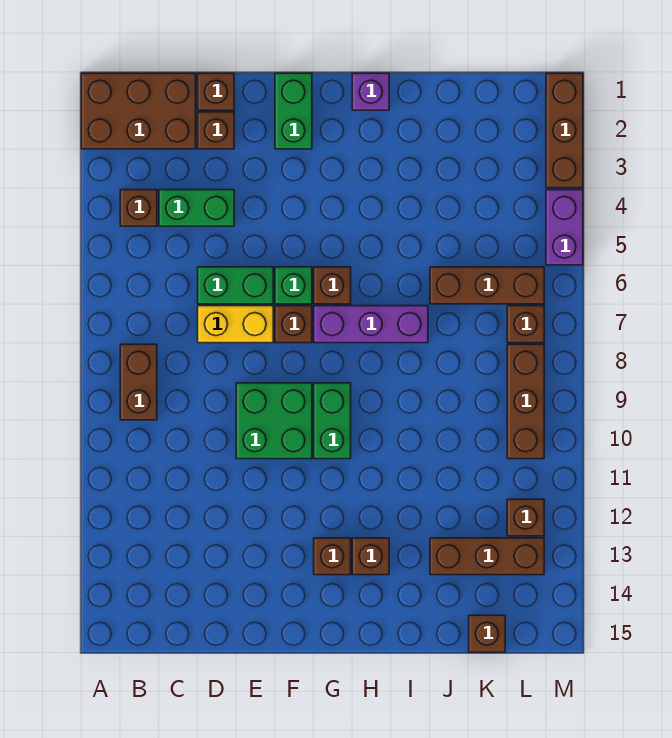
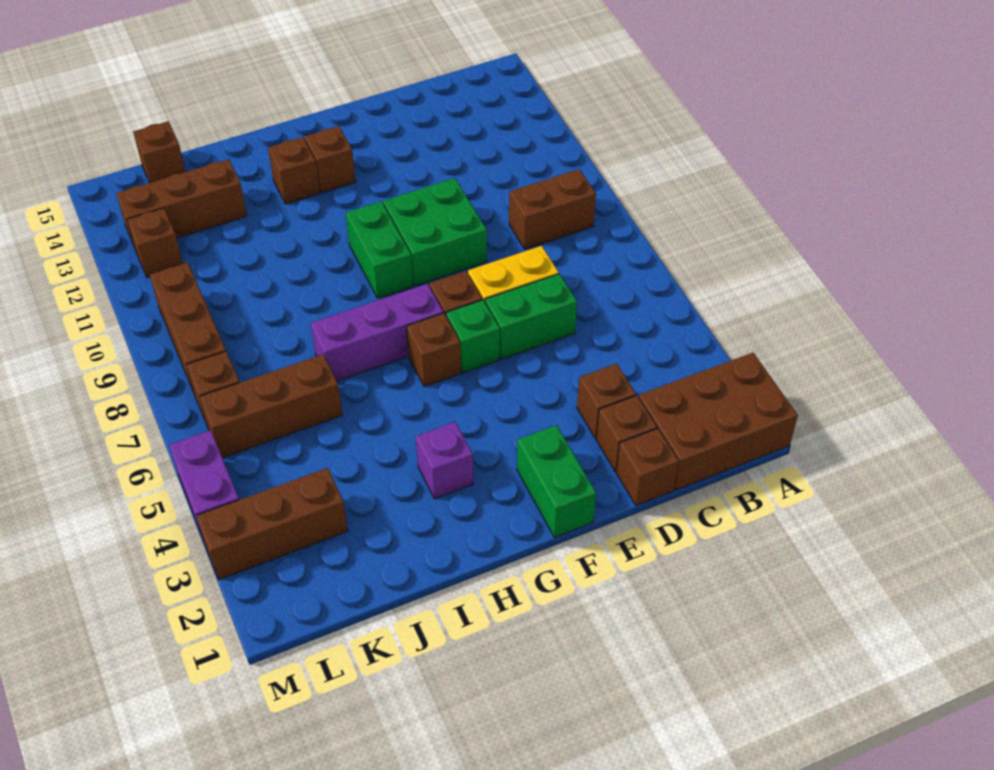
brown brick B4 level 1 -> brown brick D3 level 1
brown brick B8:B9 level 1 -> brown brick B9:C9 level 1
green brick C4:D4 level 1 -> none
purple brick H1 level 1 -> purple brick H3 level 1
brown brick M1:M3 level 1 -> brown brick K3:M3 level 1

